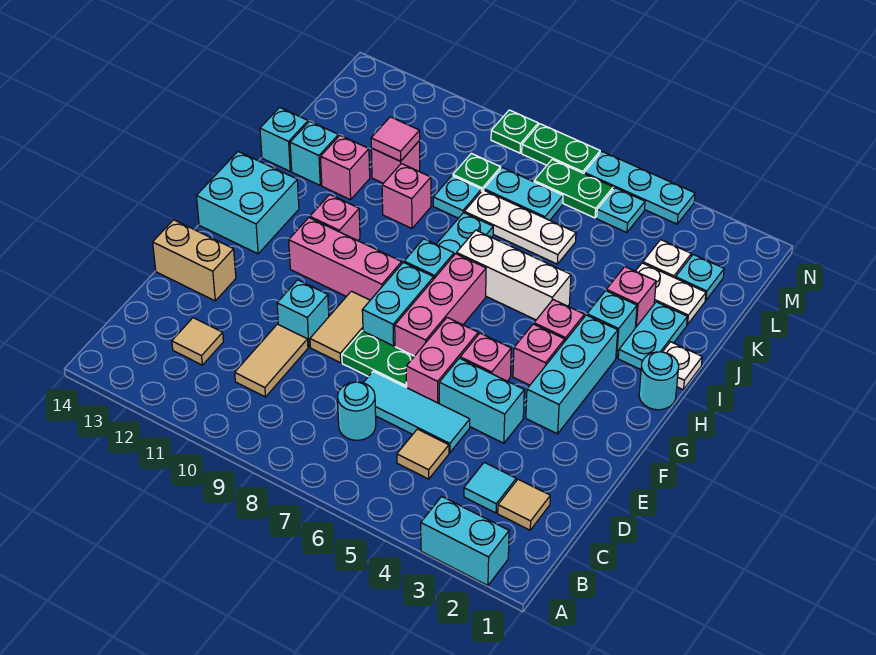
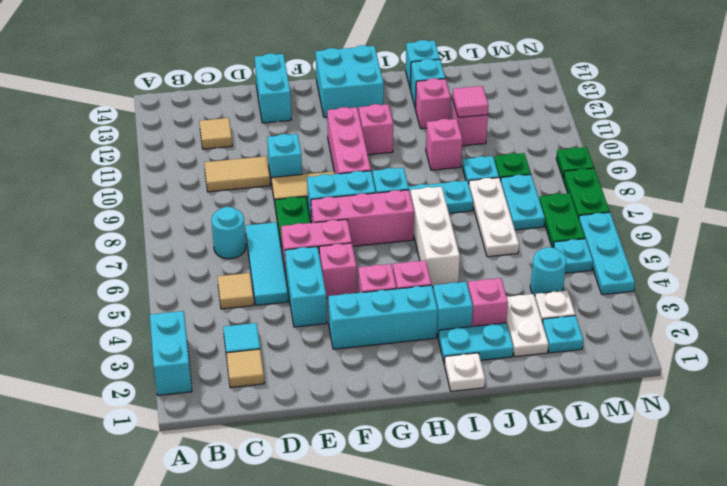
tan brick E13:E14 level 1 -> cyan brick E13:E14 level 1
cyan round brick H1 level 1 -> cyan round brick L4 level 1

